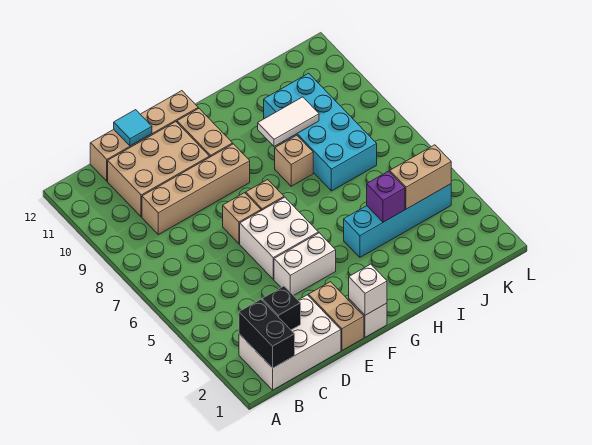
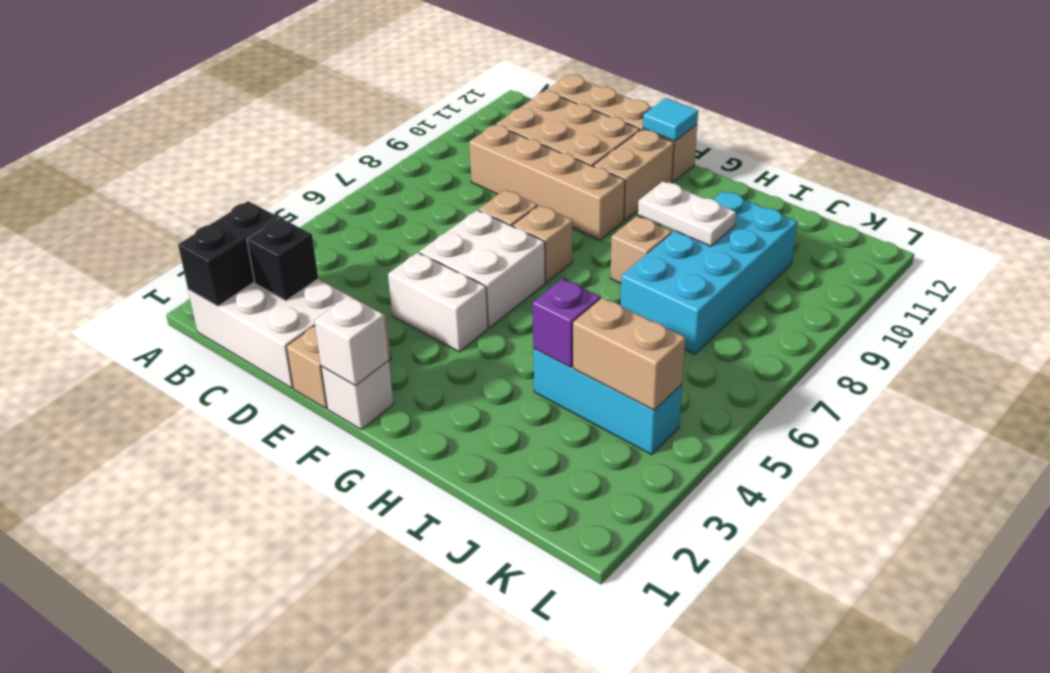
cyan tile D12 level 2 -> cyan tile F12 level 2
cyan brick H4:K4 level 1 -> cyan brick I4:K4 level 1
white tile H9:I9 level 2 -> white plate H9:I9 level 2

